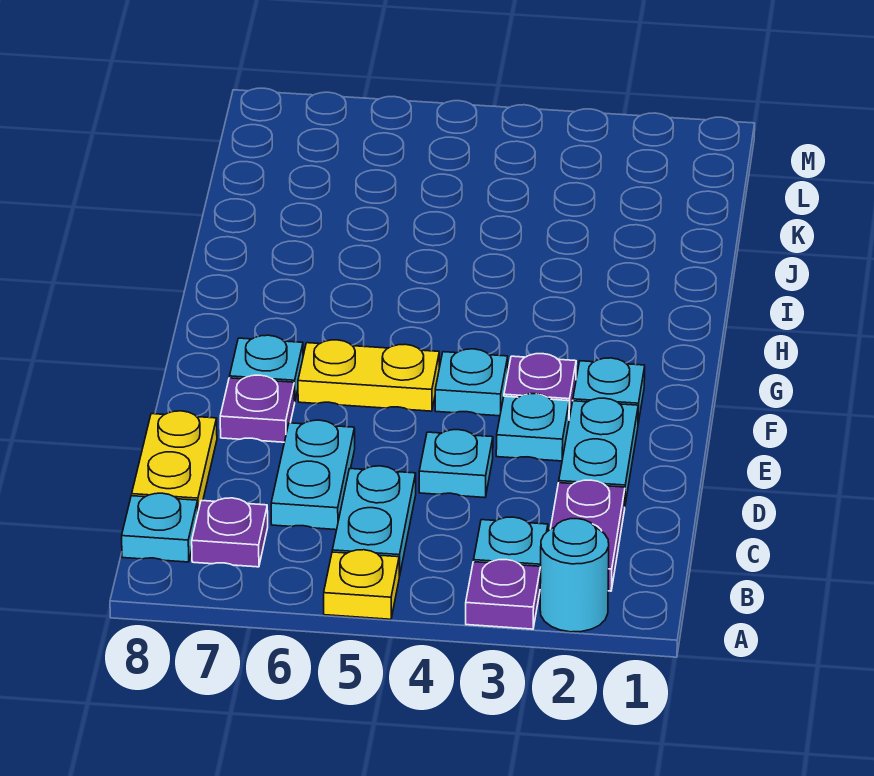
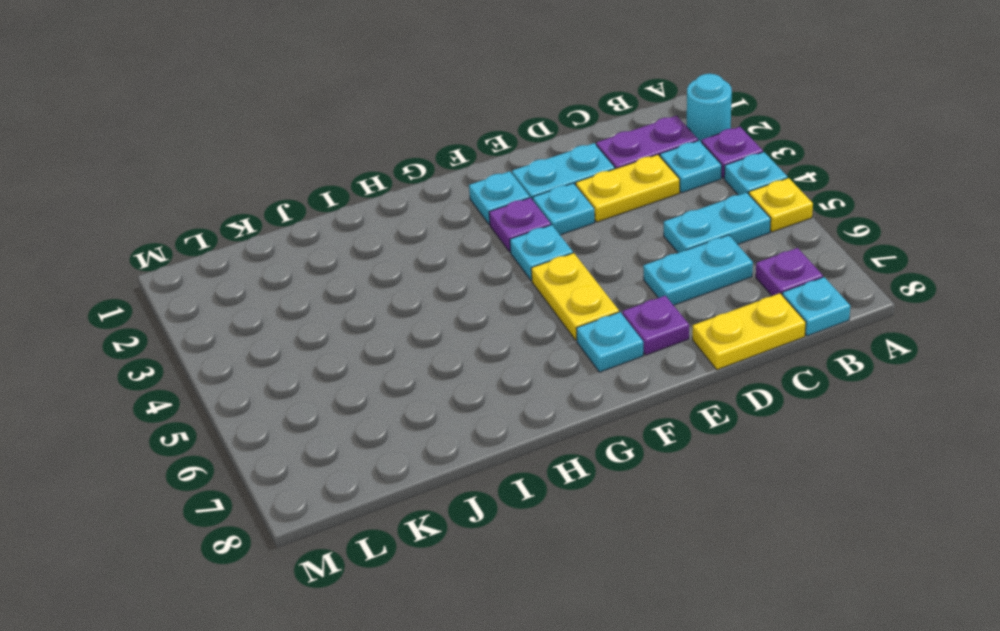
none -> yellow plate C3:D3 level 1
cyan plate D4 level 1 -> cyan plate A4 level 1

